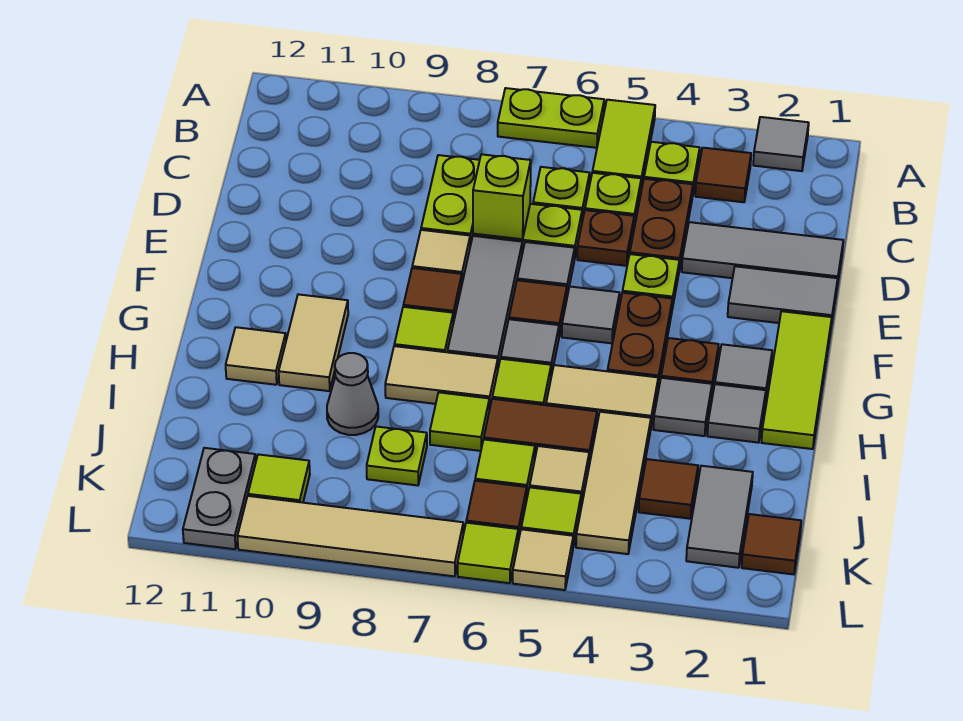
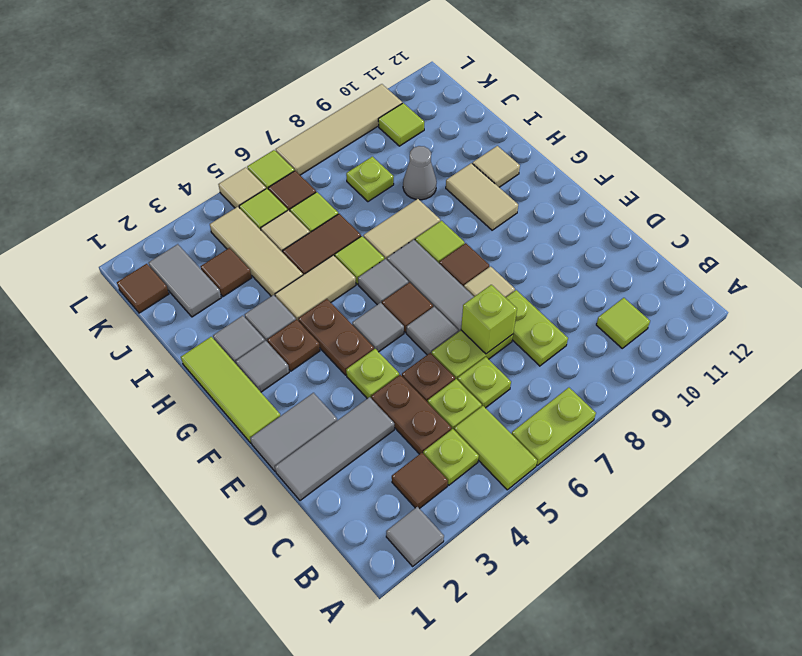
lime tile I7 level 1 -> lime tile B10 level 1
grey plate K11:L11 level 1 -> none

